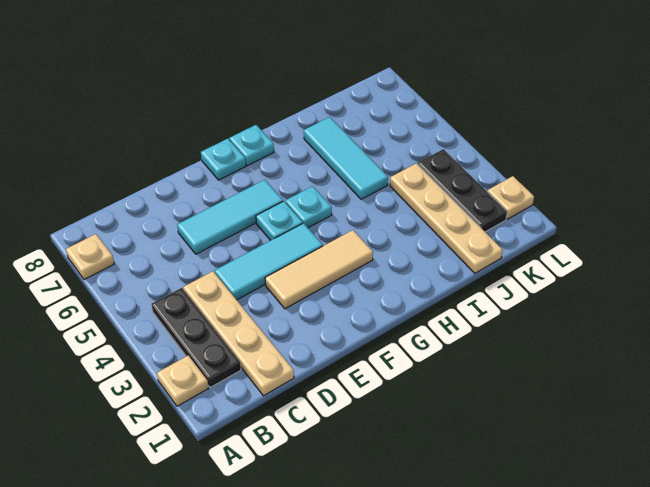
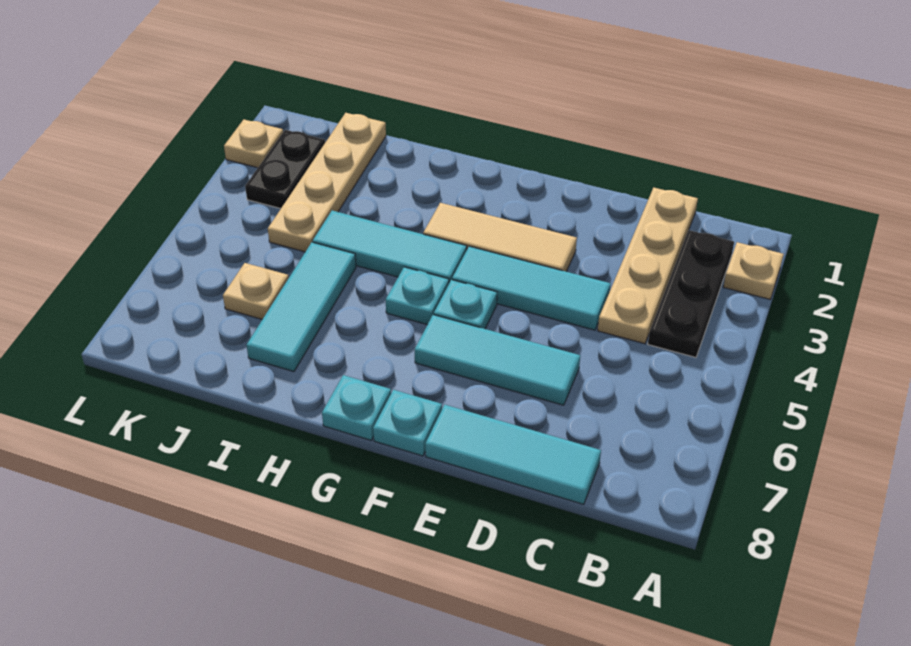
tan plate A7 level 1 -> tan plate J6 level 1
none -> cyan tile C8:E8 level 1
none -> cyan tile G4:I4 level 1
black plate K2:K4 level 1 -> black plate K2:K3 level 1

